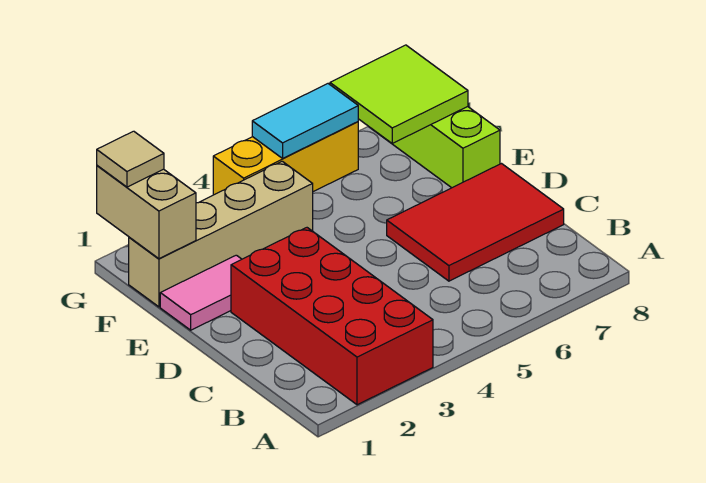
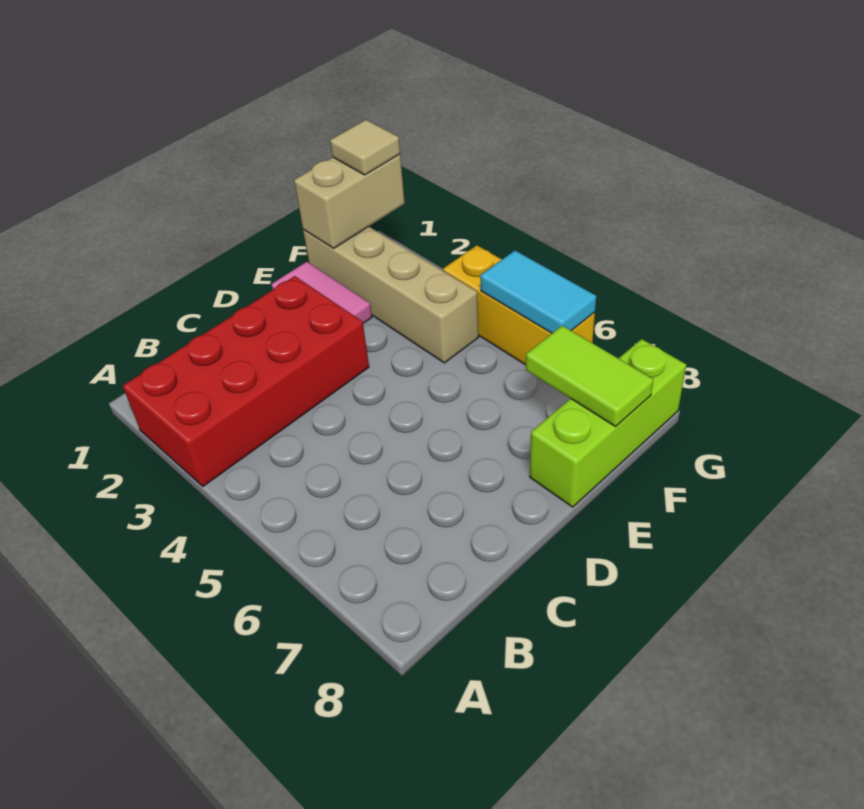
red tile C6:D8 level 1 -> none
lime tile F7:G8 level 2 -> lime tile F7:F8 level 2

